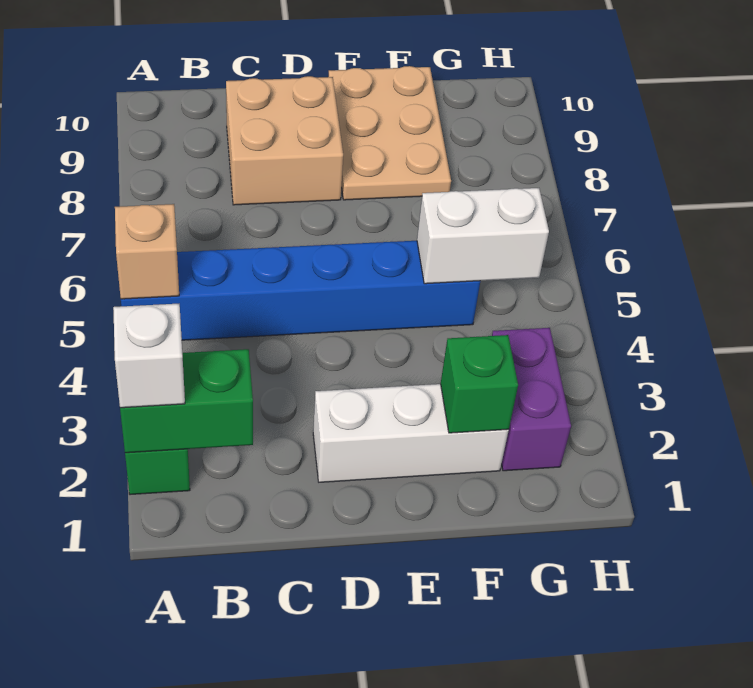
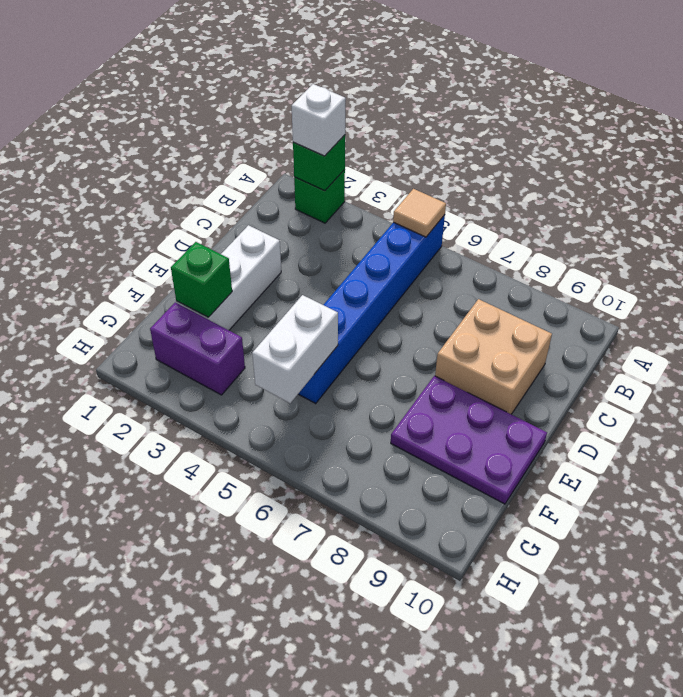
green brick A2:B2 level 2 -> green brick A2 level 2
tan brick A5 level 2 -> tan tile A5 level 2
tan plate E8:F10 level 1 -> purple plate E8:F10 level 1

